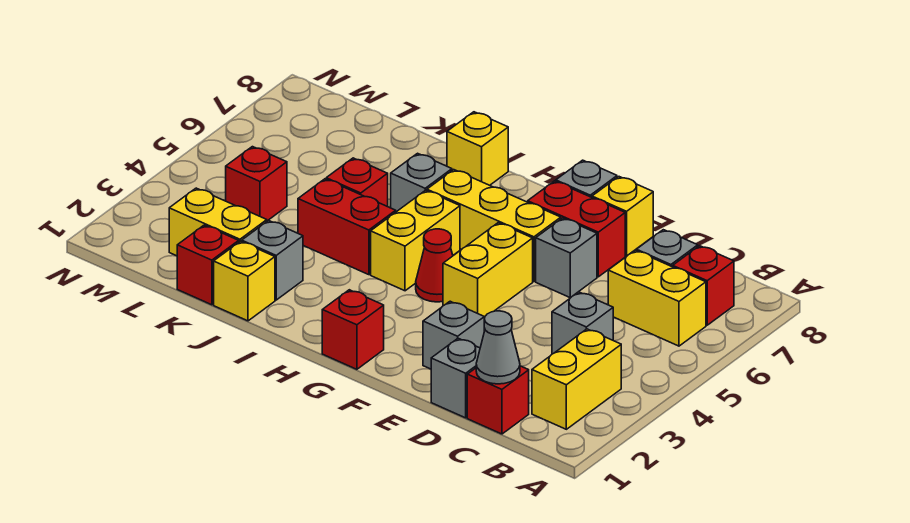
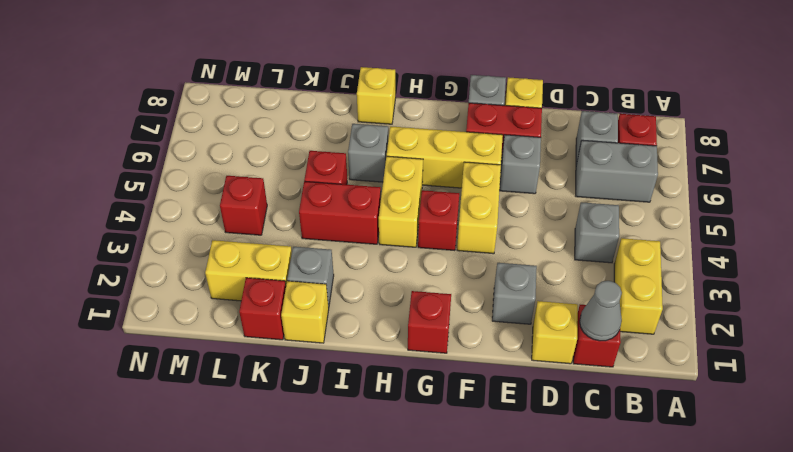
yellow brick B6:C6 level 1 -> grey brick B6:C6 level 1
grey brick D1 level 1 -> yellow brick D1 level 1
red cone G4 level 1 -> red brick G4 level 1

